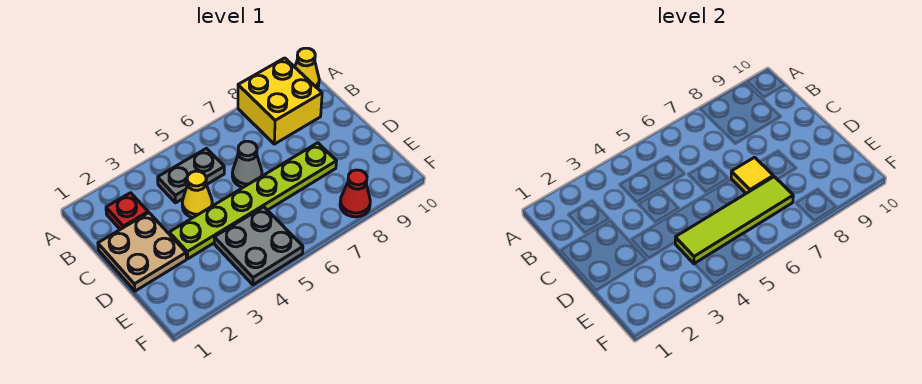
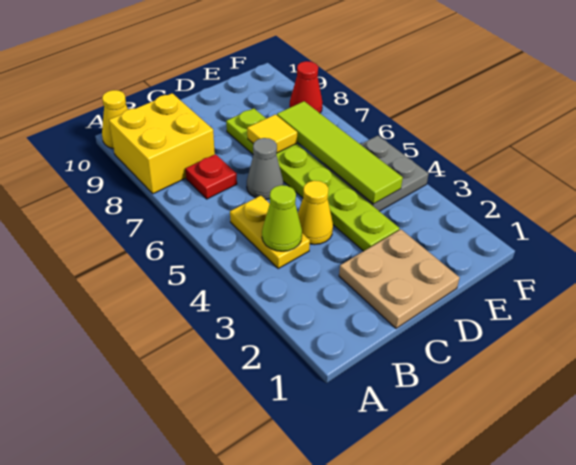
red plate B2 level 1 -> red plate B7 level 1
grey plate B4:B5 level 1 -> yellow plate B4:B5 level 1
none -> lime cone B4 level 2

